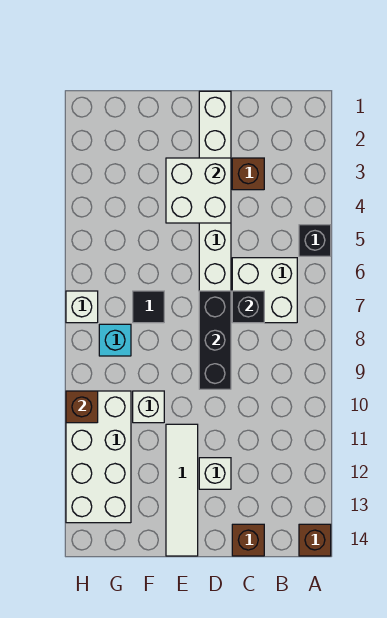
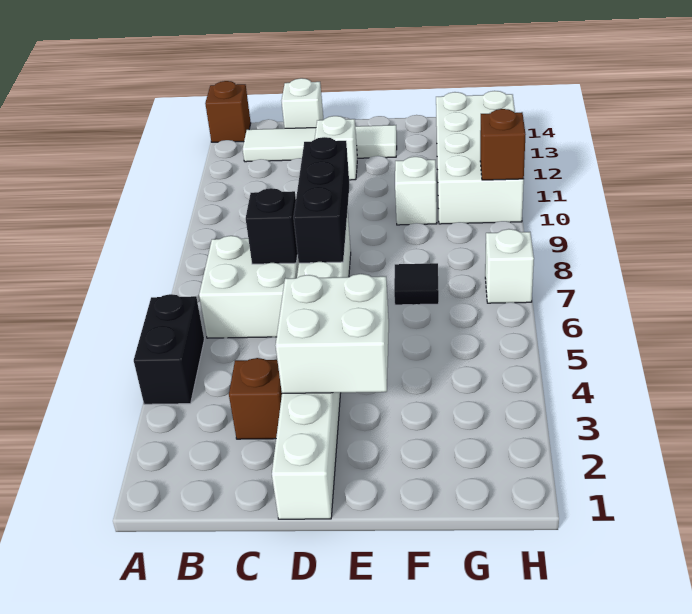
black brick A5 level 1 -> black brick A4:A5 level 1
brown brick C14 level 1 -> white brick C14 level 1
white tile E11:E14 level 1 -> white tile B13:E13 level 1
cyan brick G8 level 1 -> none

